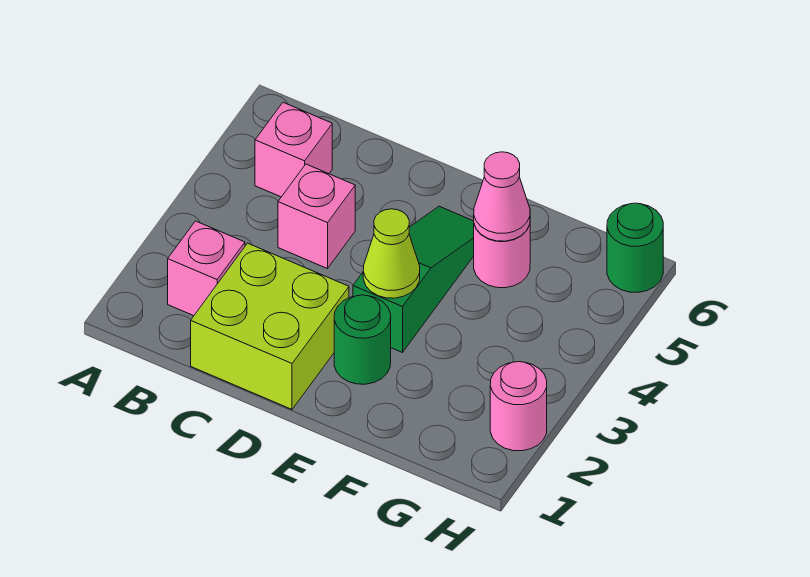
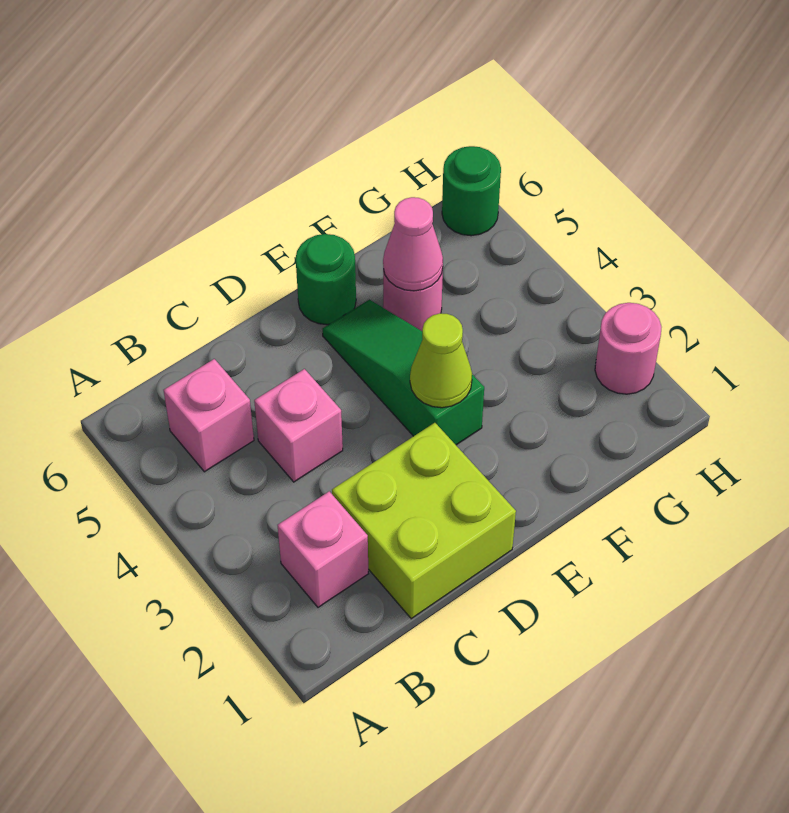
green round brick E2 level 1 -> green round brick E6 level 1

